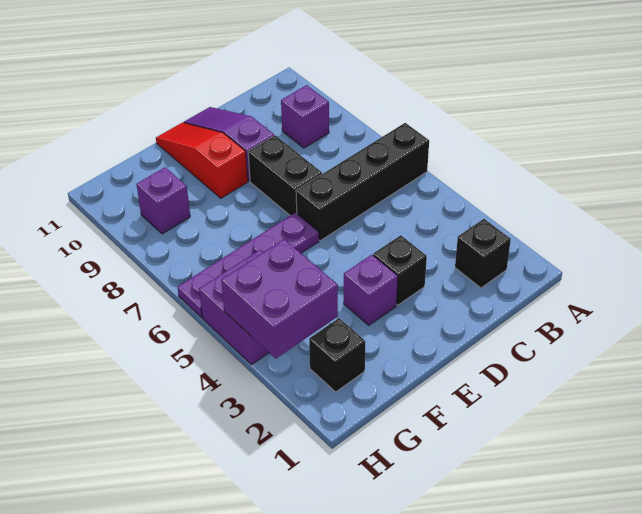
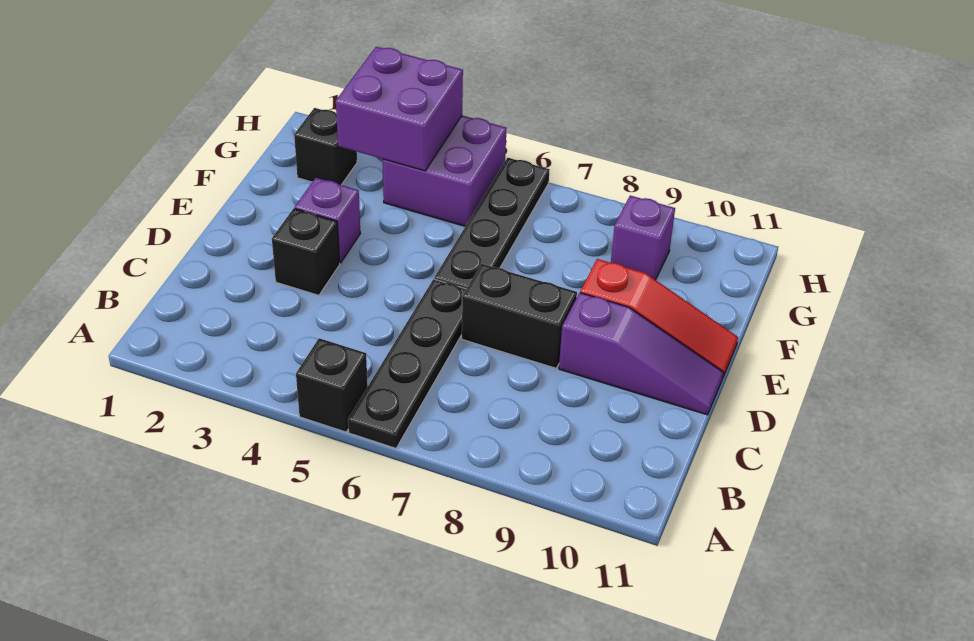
black brick A6:D6 level 1 -> black plate A6:D6 level 1
black brick B2 level 1 -> black brick A5 level 1
purple brick B9 level 1 -> none
purple plate E6:H6 level 1 -> black plate E6:H6 level 1

